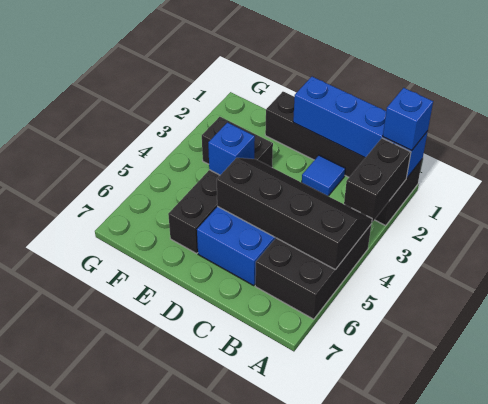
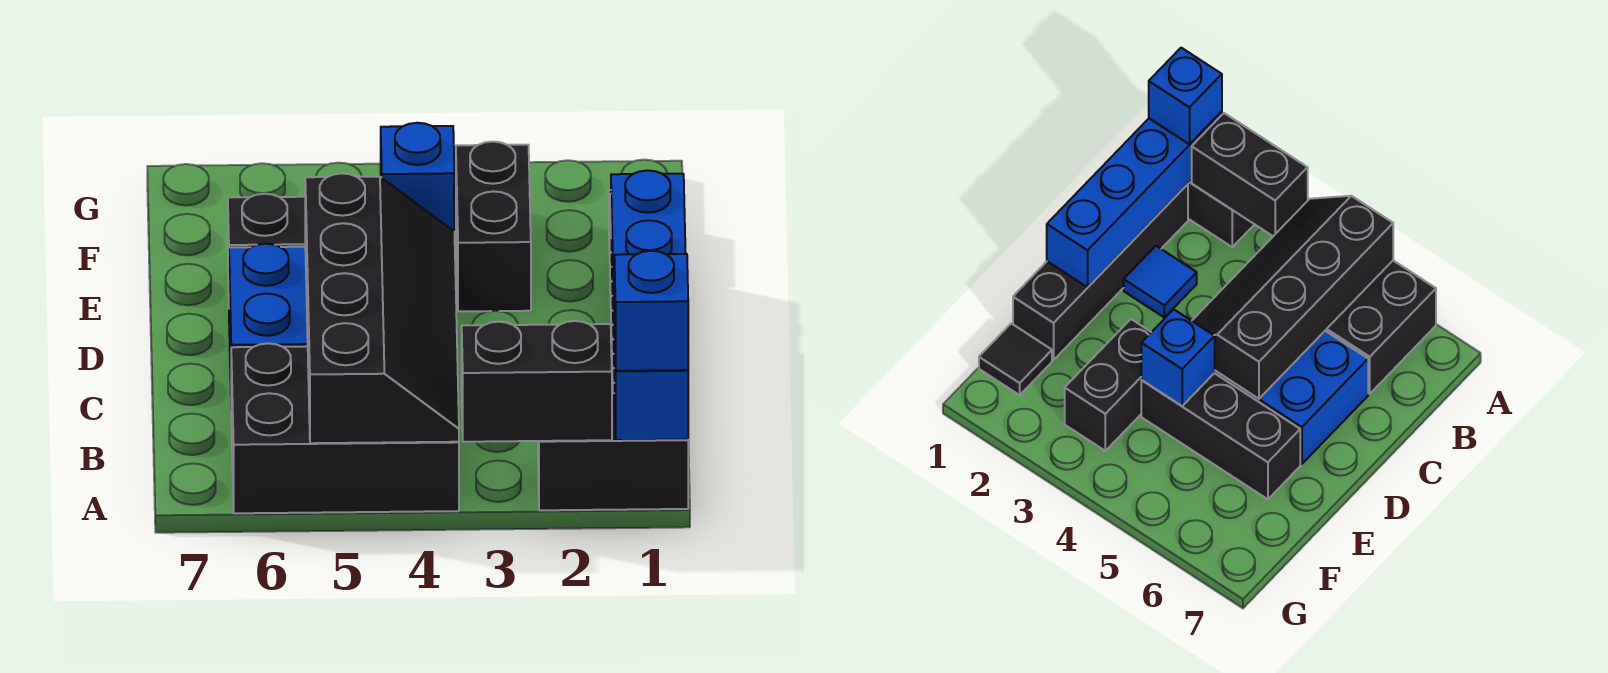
none -> black tile F1 level 1

